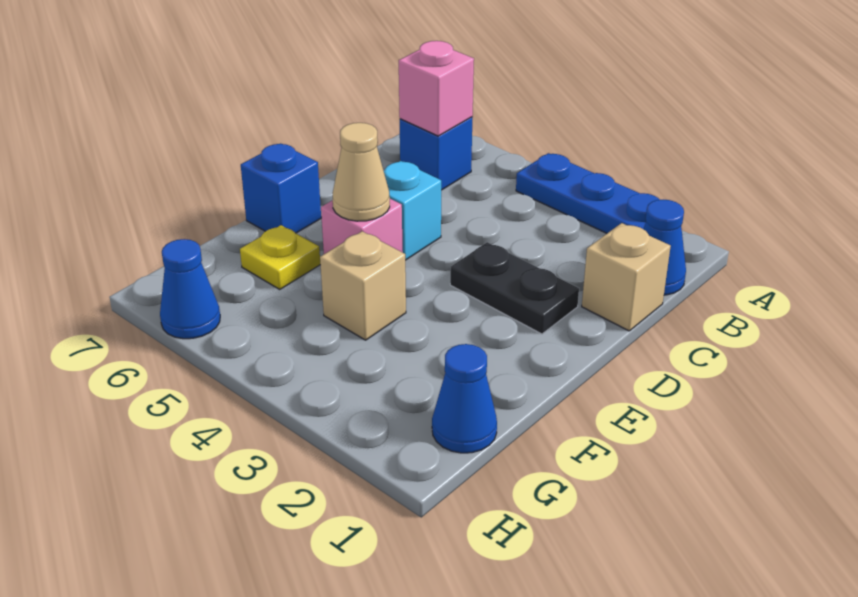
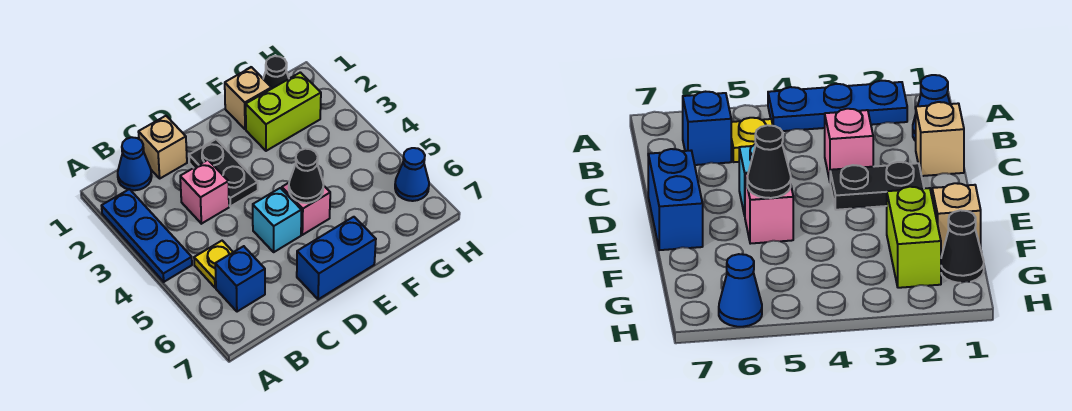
pink brick B6 level 2 -> pink brick C3 level 1
tan cone E5 level 2 -> black cone E5 level 2
blue brick E7 level 1 -> blue brick D7:E7 level 1
none -> lime brick F2:G2 level 1
tan brick F4 level 1 -> tan brick F1 level 1
yellow plate F6 level 1 -> yellow plate B5 level 1
blue cone G1 level 1 -> black cone G1 level 1

